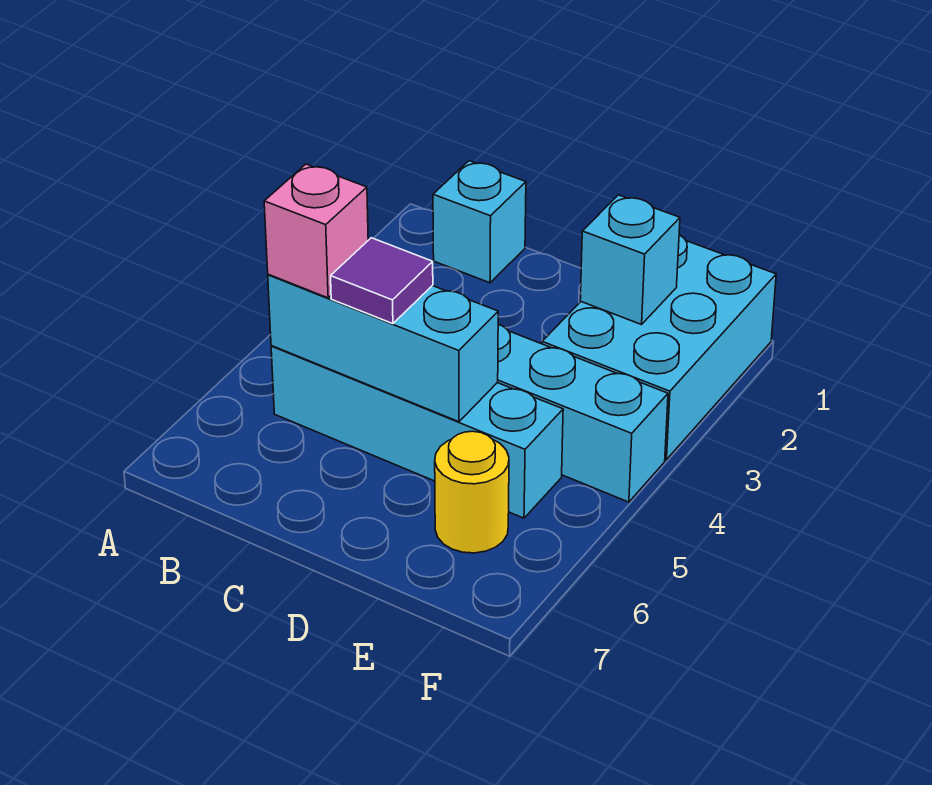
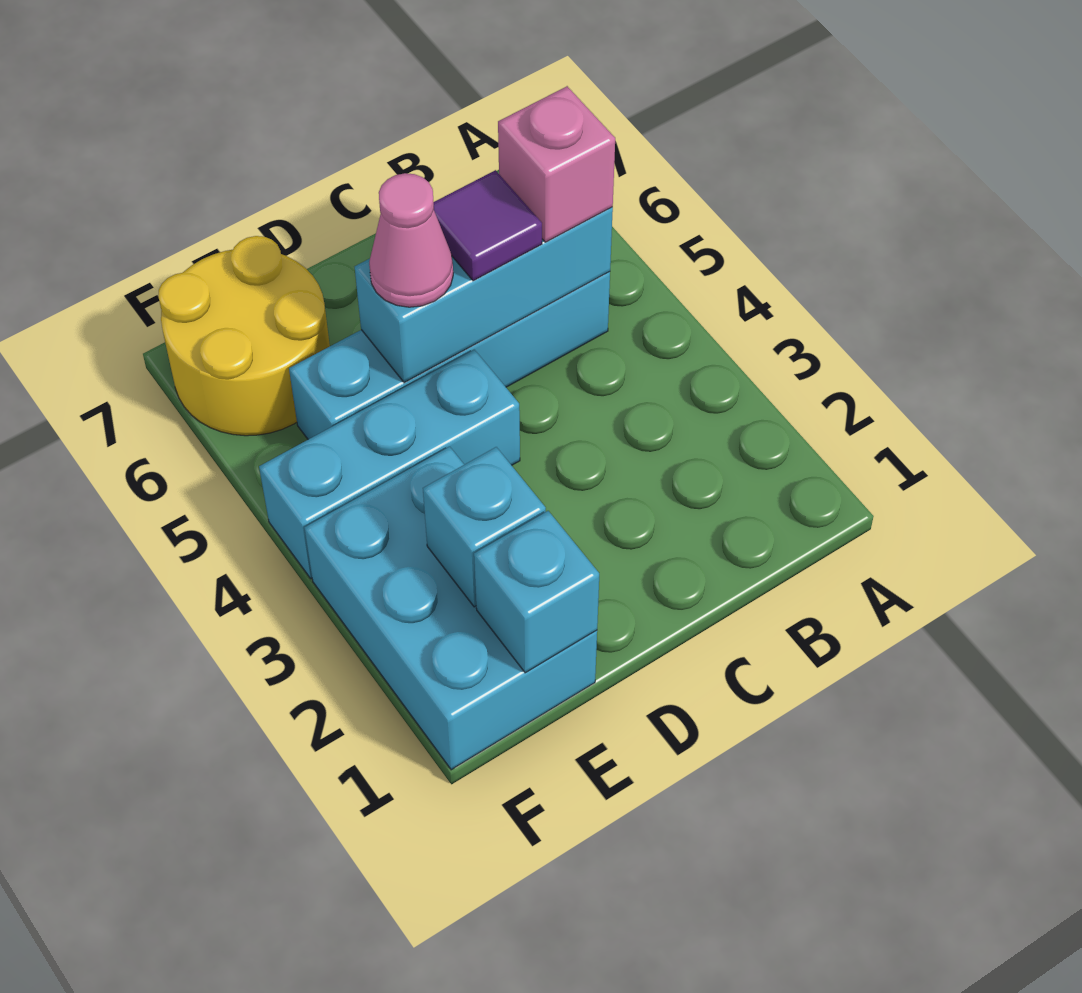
cyan brick B1 level 1 -> cyan brick E1 level 2
none -> pink cone D5 level 3
yellow round brick E6 level 1 -> yellow round brick E6:F7 level 1

